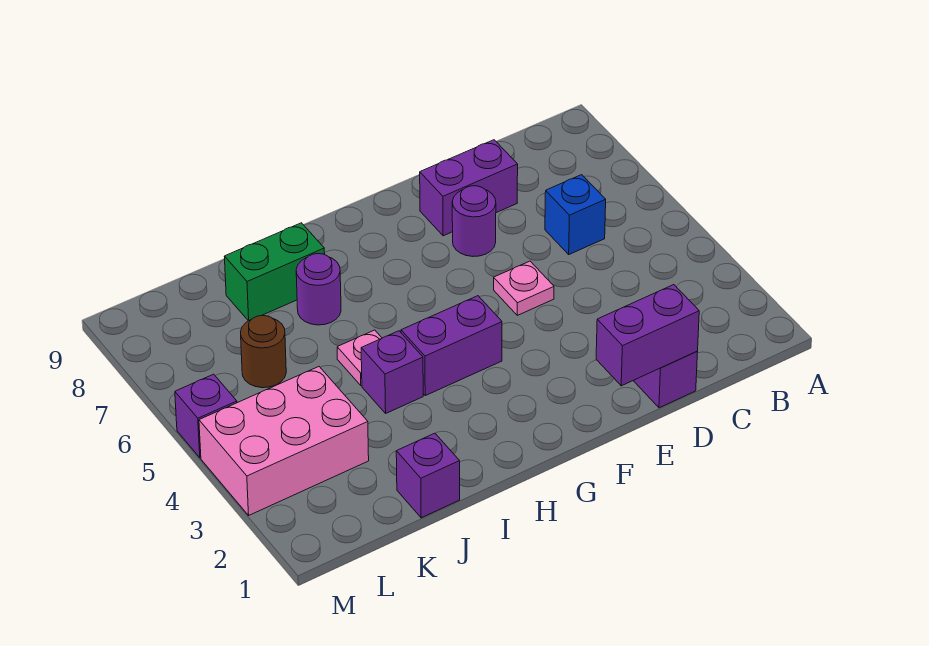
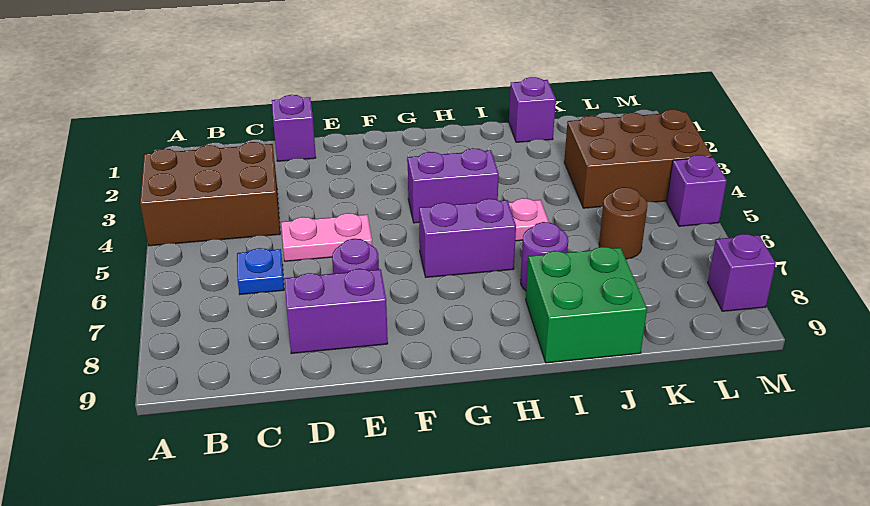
none -> brown brick A3:C4 level 1
blue brick C6 level 1 -> blue plate C6 level 1
purple brick D1:E1 level 2 -> purple brick G6:H6 level 1
pink plate E5 level 1 -> pink plate D5:E5 level 1
purple brick I4 level 1 -> purple brick M8 level 1
green brick I8:J8 level 1 -> green brick I8:J9 level 1
pink brick K3:M4 level 1 -> brown brick K3:M4 level 1

